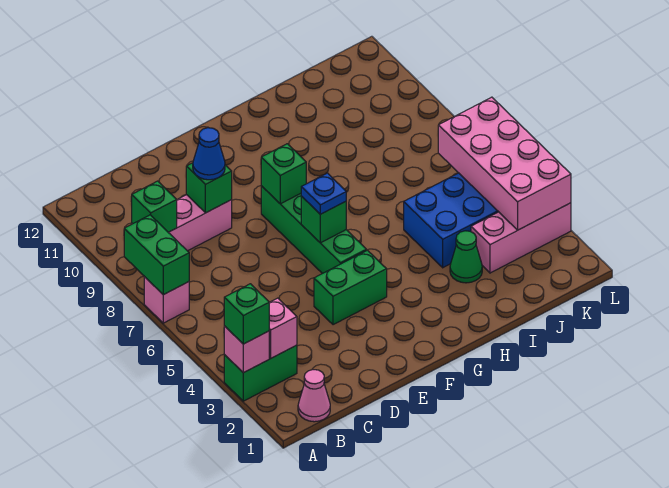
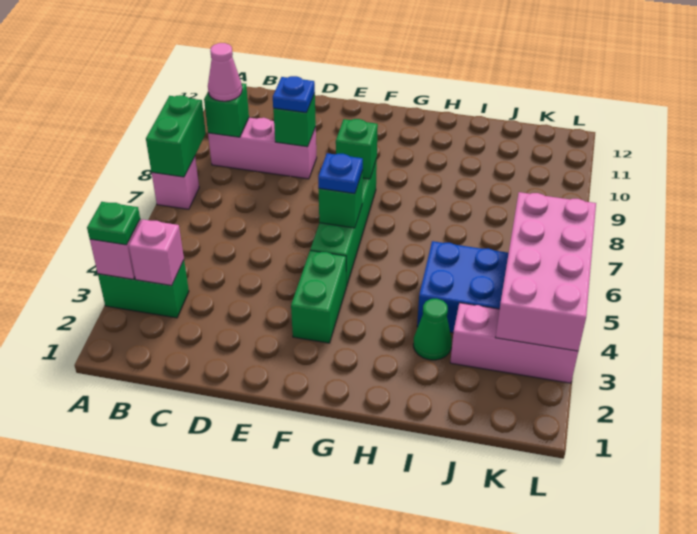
green brick A3 level 3 -> green plate A3 level 3
pink cone B1 level 1 -> pink cone B9 level 3
blue cone D9 level 3 -> blue plate D9 level 3
green brick E4:F4 level 1 -> green brick F3:F4 level 1

